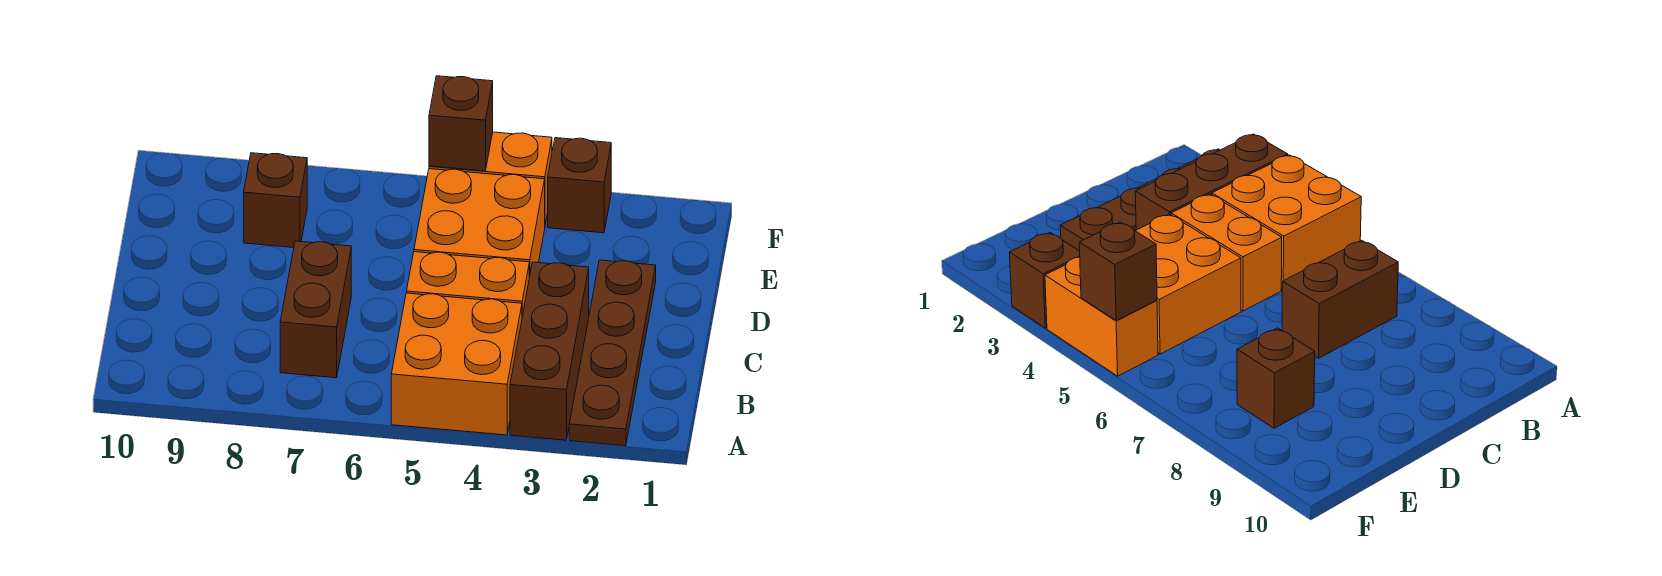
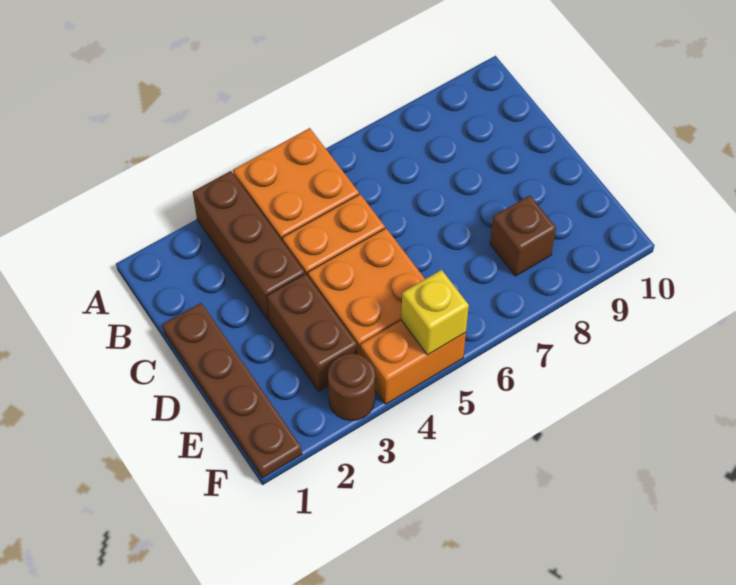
brown plate A2:D2 level 1 -> brown plate C1:F1 level 1
brown brick B7:C7 level 1 -> brown brick D3:E3 level 1
brown brick F3 level 1 -> brown round brick F3 level 1
brown brick F5 level 2 -> yellow brick F5 level 2

